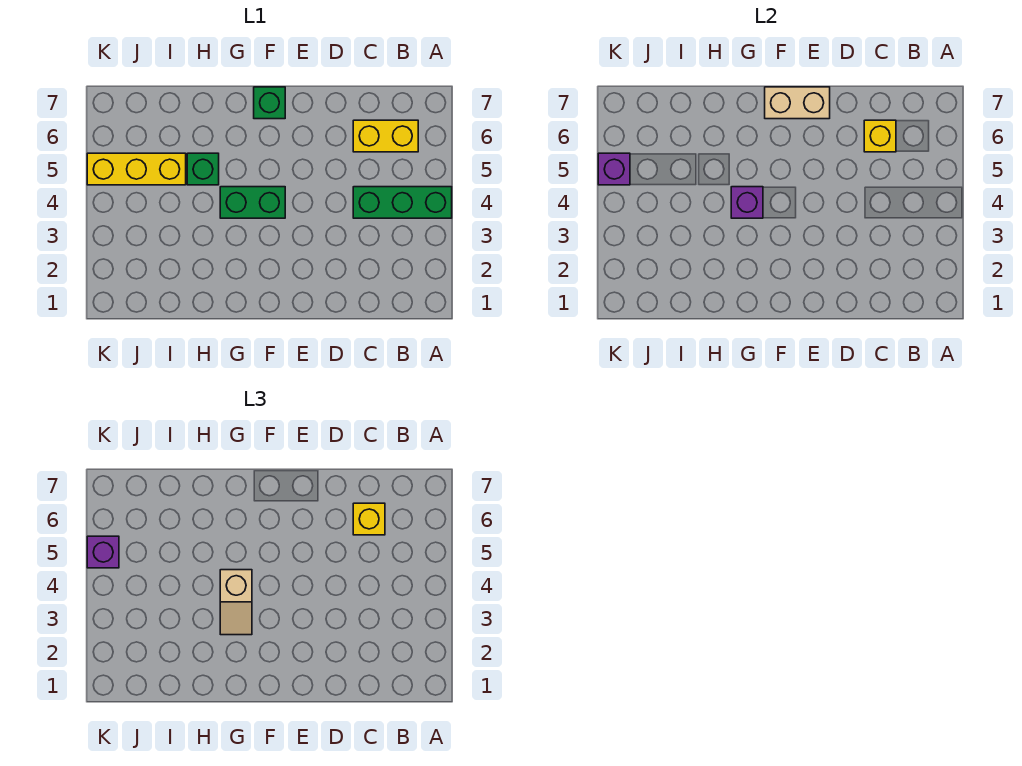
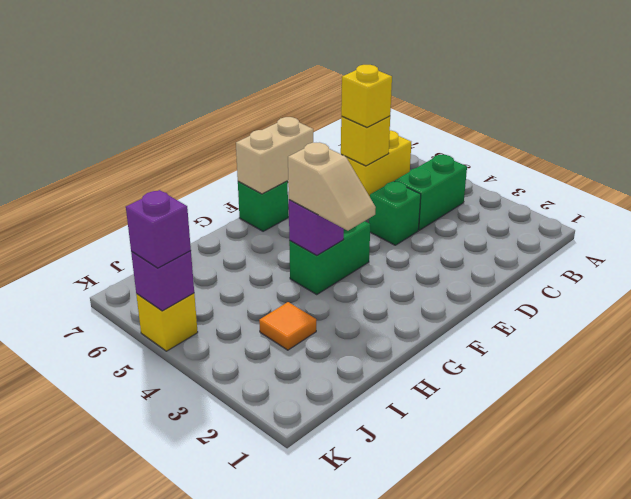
green brick A4:C4 level 1 -> green brick B4:C4 level 1
green brick H5 level 1 -> green brick D4 level 1
none -> orange tile I3 level 1
yellow brick I5:K5 level 1 -> yellow brick K5 level 1

